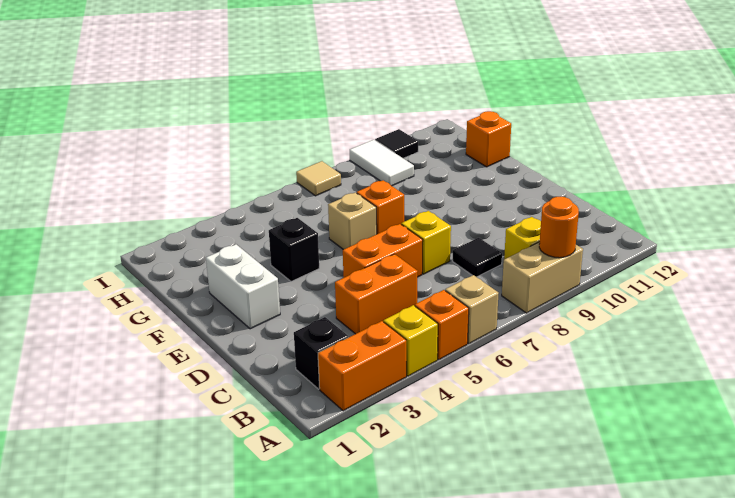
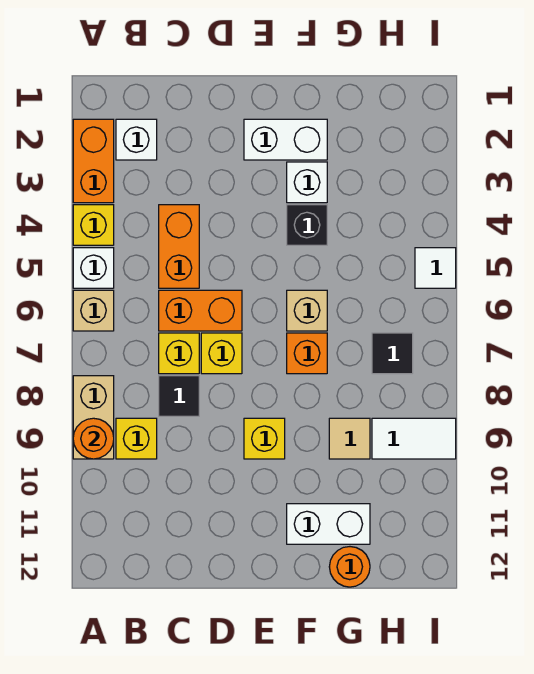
orange brick A5 level 1 -> white brick A5 level 1
black brick B2 level 1 -> white brick B2 level 1
none -> yellow brick C7 level 1
orange brick D5:D6 level 1 -> orange brick C6:D6 level 1
none -> yellow brick E9 level 1
none -> white brick F3 level 1
none -> white brick F11:G11 level 1
orange brick G12 level 1 -> orange round brick G12 level 1
none -> white tile I5 level 1
tan tile I7 level 1 -> tan tile G9 level 1
black tile I10 level 1 -> black tile H7 level 1

